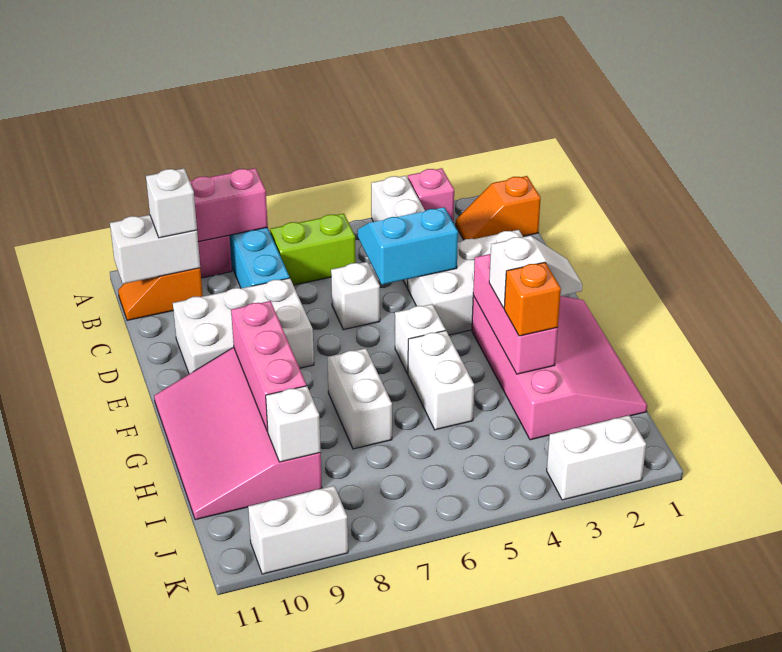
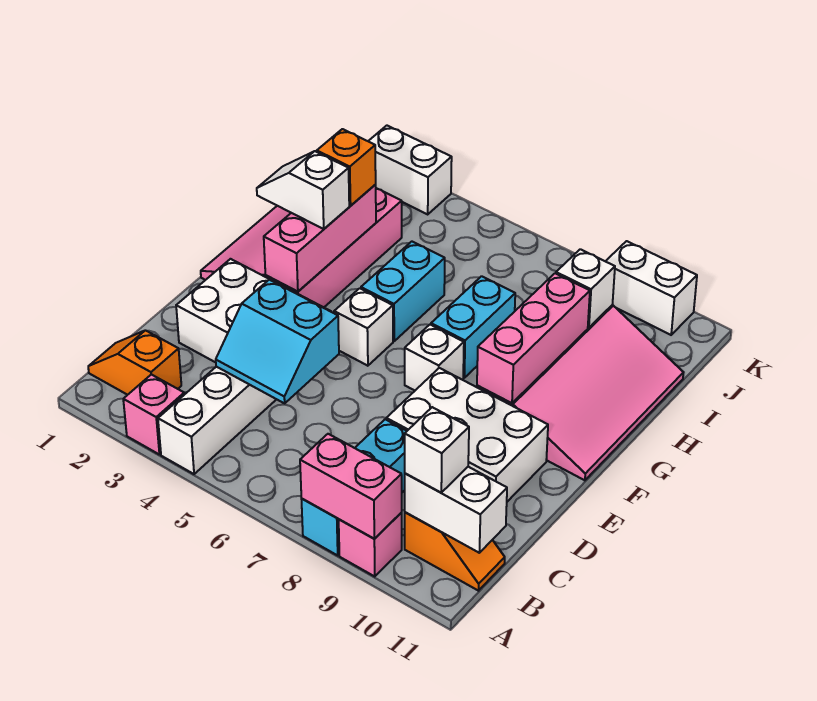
orange slope B1:B2 level 1 top 1 -> orange slope B1:B2 level 1 top 2
lime brick B6:B7 level 1 -> none
white brick D6 level 1 -> white brick F7 level 1
white brick G5:H5 level 1 -> cyan brick G5:H5 level 1
white brick G7:H7 level 1 -> cyan brick G7:H7 level 1

